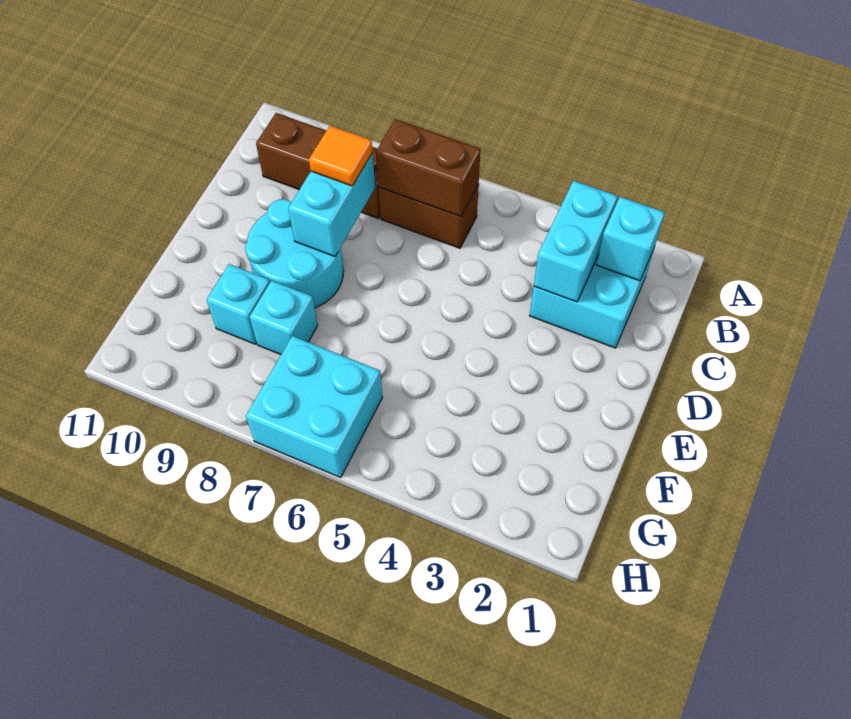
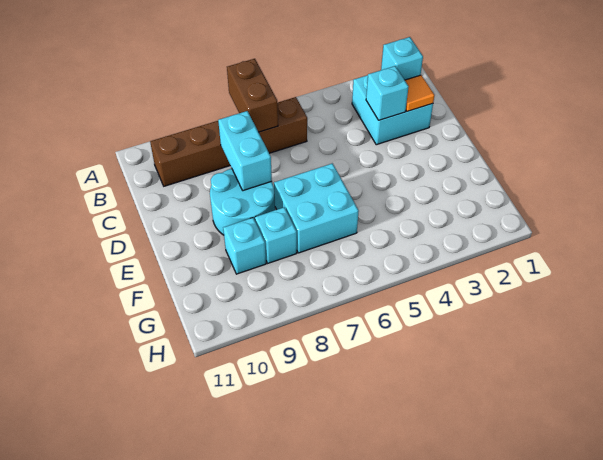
cyan brick B3:C3 level 2 -> cyan brick C3 level 2
brown brick B6:B7 level 2 -> brown brick A7:B7 level 2
orange tile C8 level 3 -> orange tile C2 level 2
cyan brick G6:H7 level 1 -> cyan brick E6:F7 level 1

